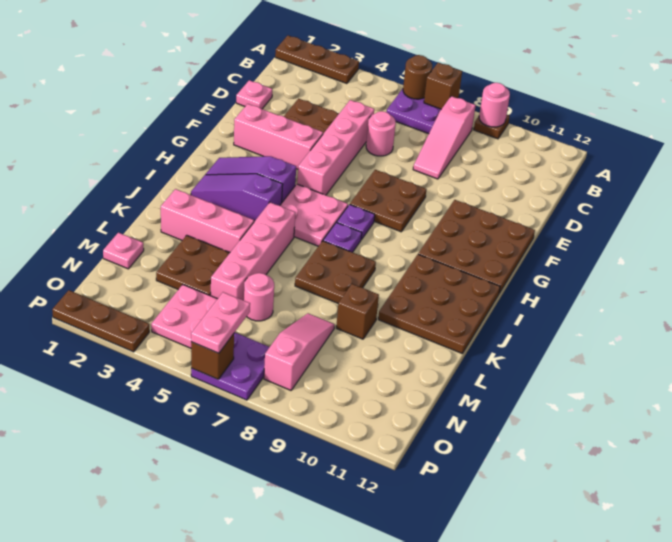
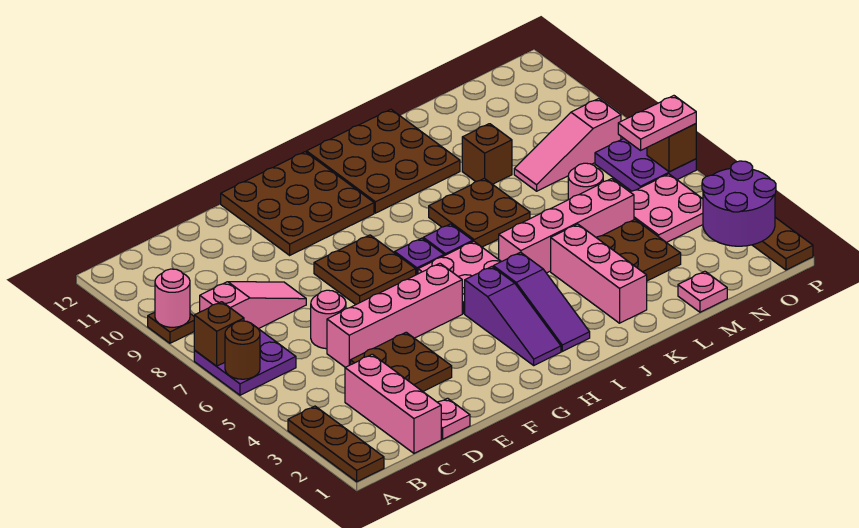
pink brick F2:F4 level 1 -> pink brick C1:C3 level 1
none -> purple round brick O2:P3 level 2

